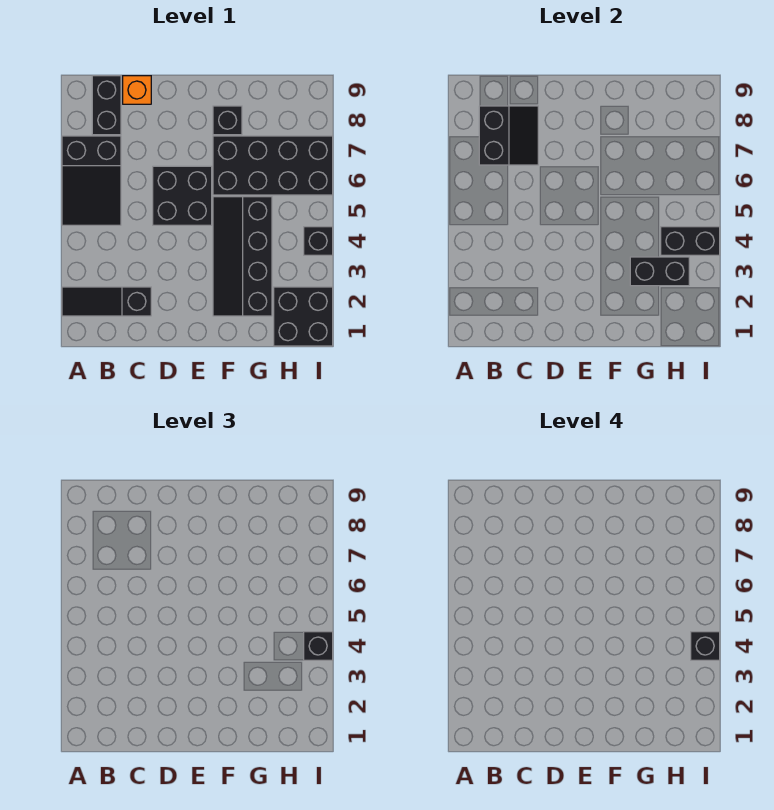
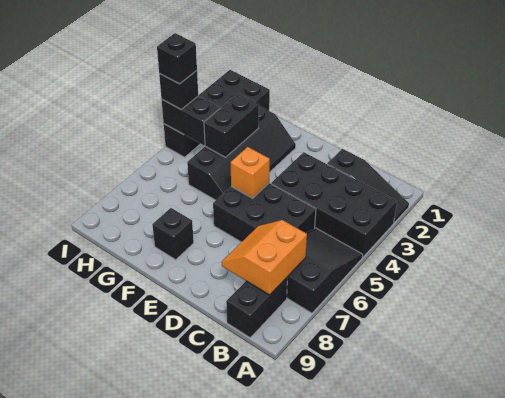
black slope B7:C8 level 2 top B -> orange slope B7:C8 level 2 top B
orange brick C9 level 1 -> orange brick E5 level 2
black brick D5:E6 level 1 -> black brick C5:E6 level 1
black brick F6:I7 level 1 -> black brick A3:D4 level 1
black brick G3:H3 level 2 -> black brick G3:G4 level 2

